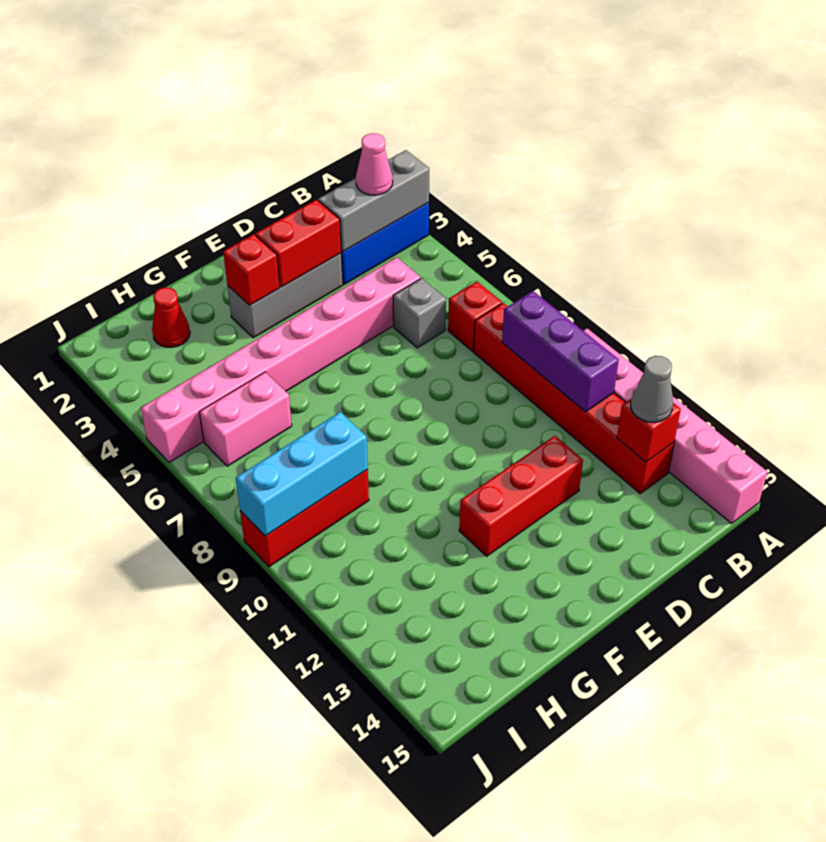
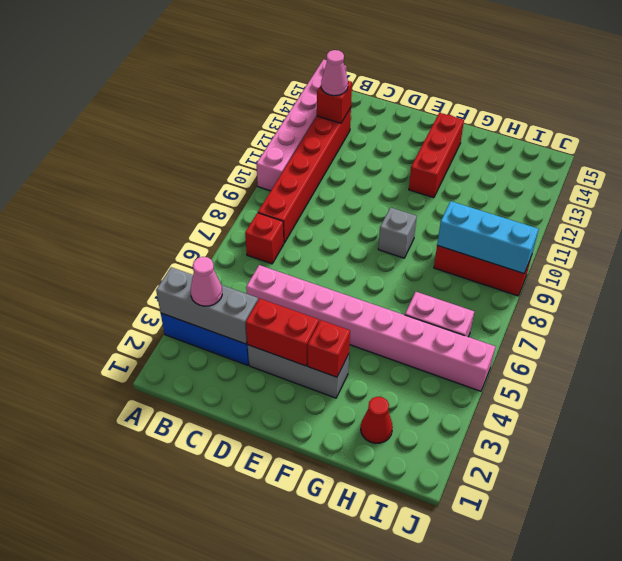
purple brick B9:B11 level 2 -> none
grey cone B13 level 3 -> pink cone B13 level 3
grey brick C6 level 1 -> grey brick F9 level 1
red brick D12:F12 level 1 -> red brick F12:F14 level 1

